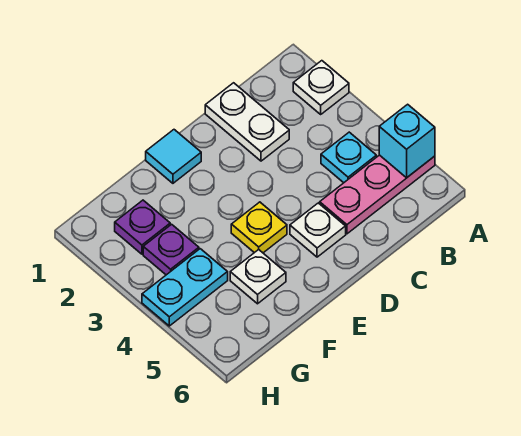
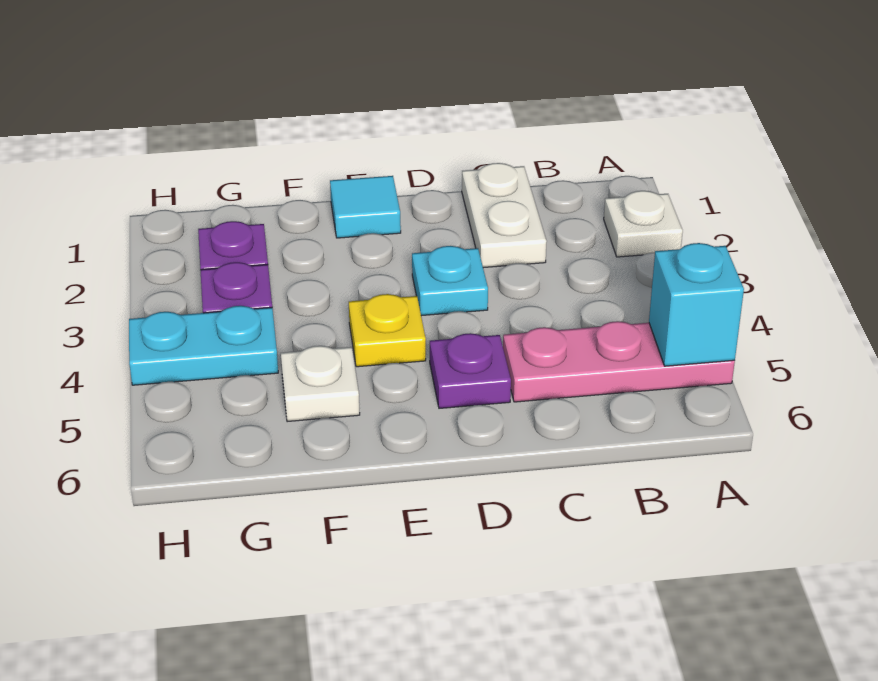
cyan plate B4 level 1 -> cyan plate D3 level 1
white plate D5 level 1 -> purple plate D5 level 1

